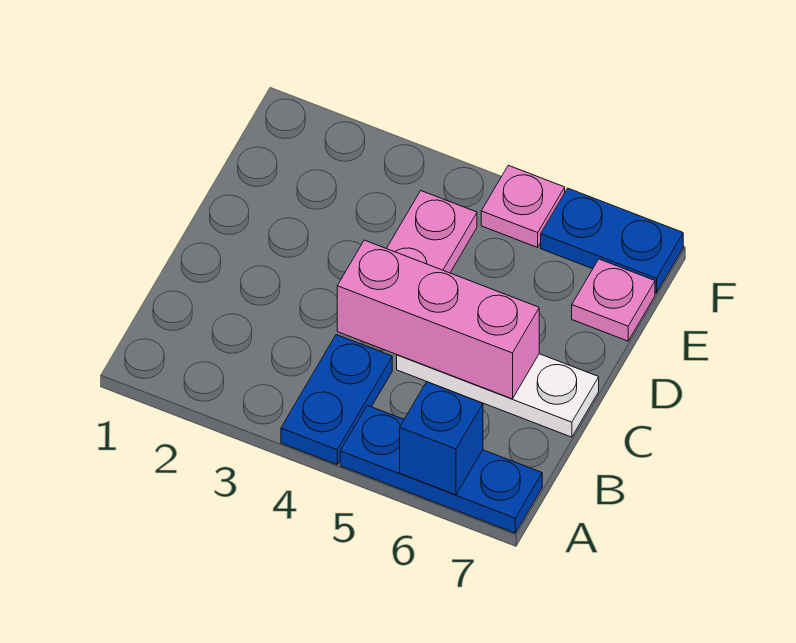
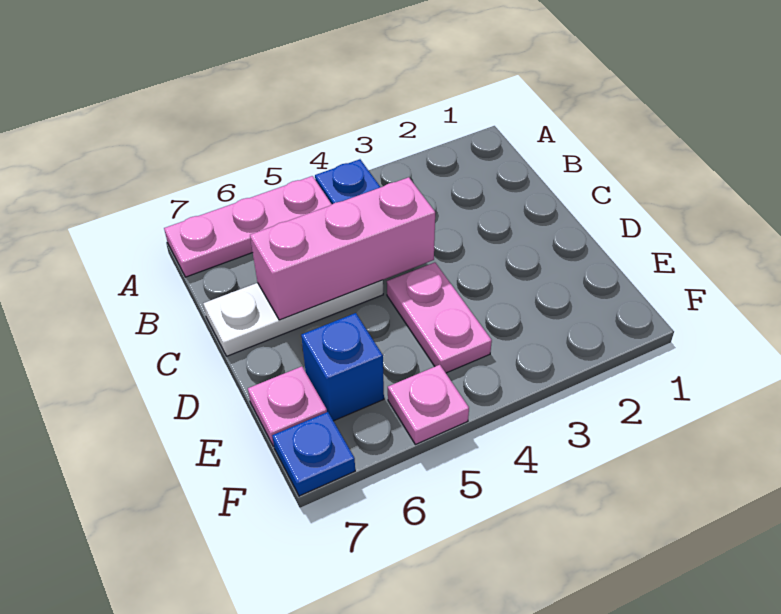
blue plate A5:A7 level 1 -> pink plate A5:A7 level 1
blue brick A6 level 2 -> blue brick E6 level 1
blue plate F6:F7 level 1 -> blue plate F7 level 1

